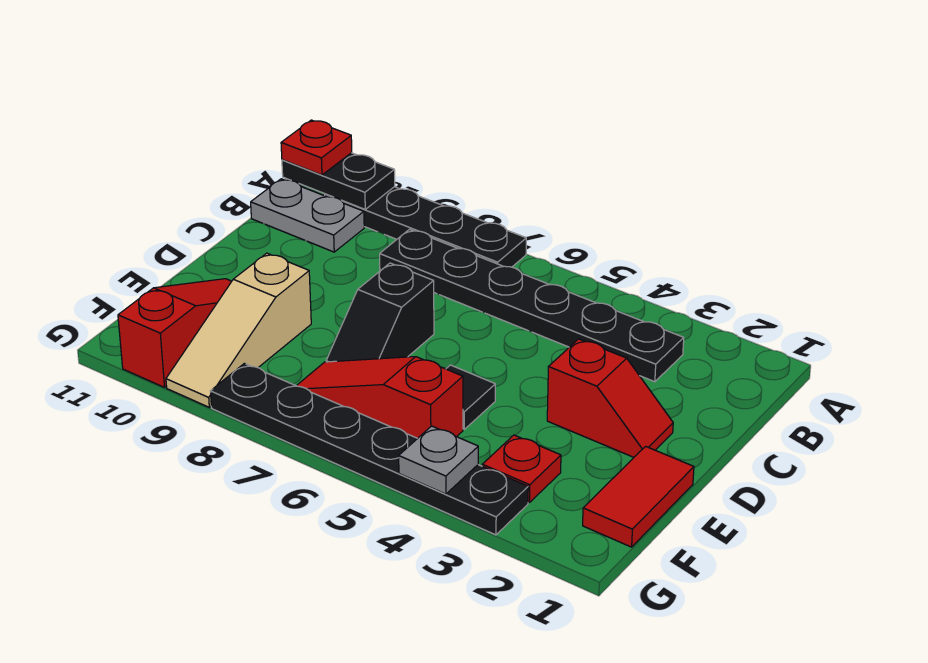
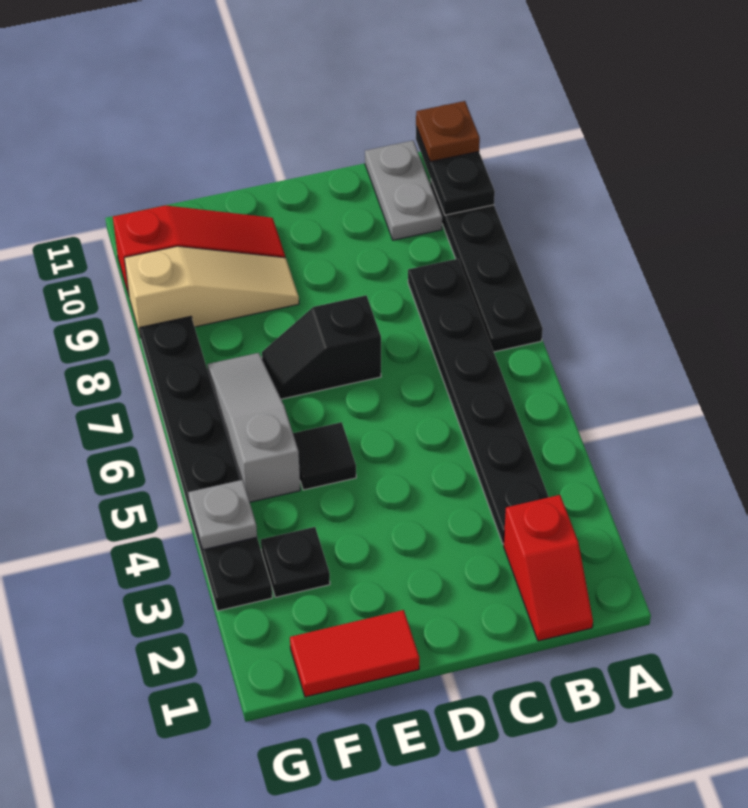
red plate A11 level 3 -> brown plate A11 level 3
red slope D2:D3 level 1 top 3 -> red slope B1:B2 level 1 top 2
tan slope E9:G9 level 1 top E -> tan slope E9:G9 level 1 top G
red plate F3 level 1 -> black plate F3 level 1
red slope F5:F7 level 1 top 5 -> grey slope F5:F7 level 1 top 5

